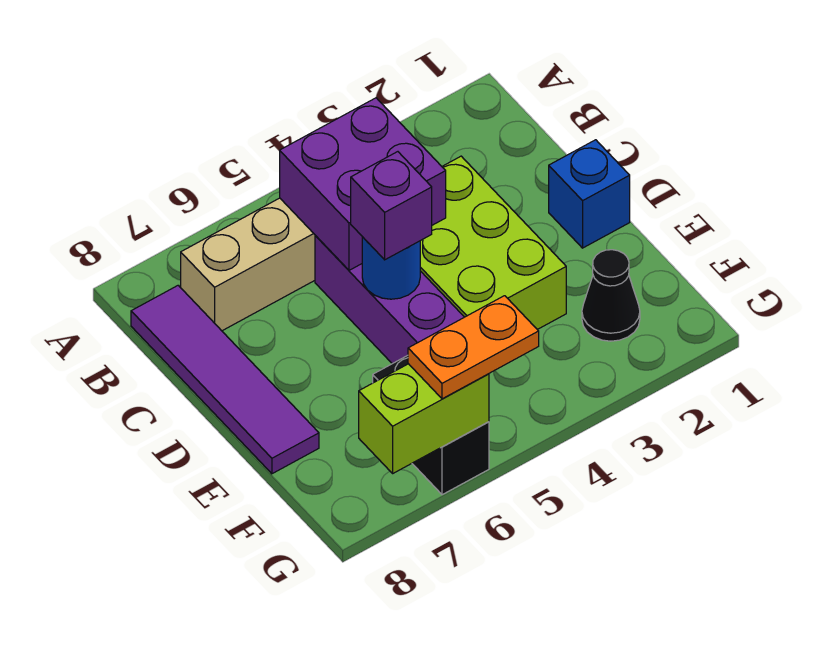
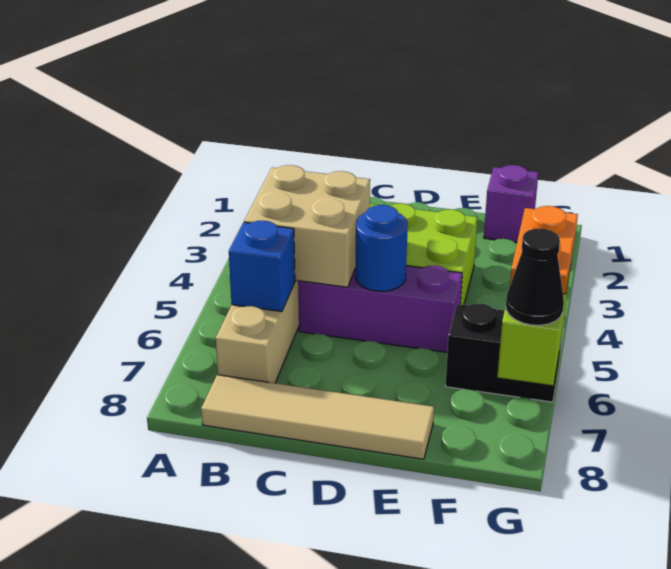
purple brick B4:C5 level 2 -> tan brick B4:C5 level 2
purple tile B8:E8 level 1 -> tan tile B8:E8 level 1
blue brick D1 level 1 -> blue brick B6 level 2
purple brick D5 level 3 -> purple brick F1 level 1
black cone F2 level 1 -> black cone G7 level 3

